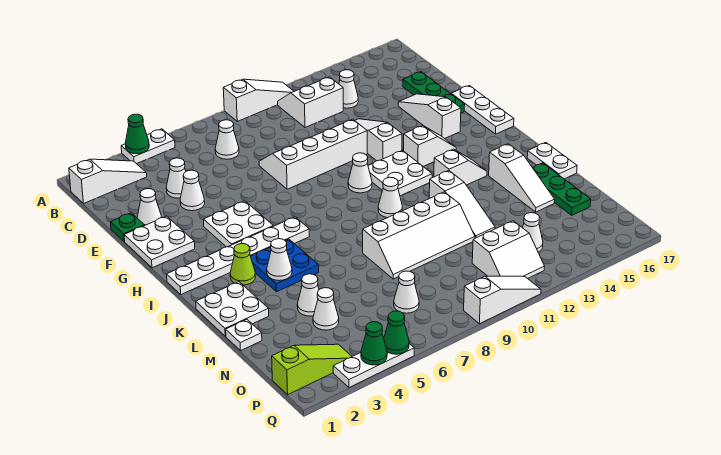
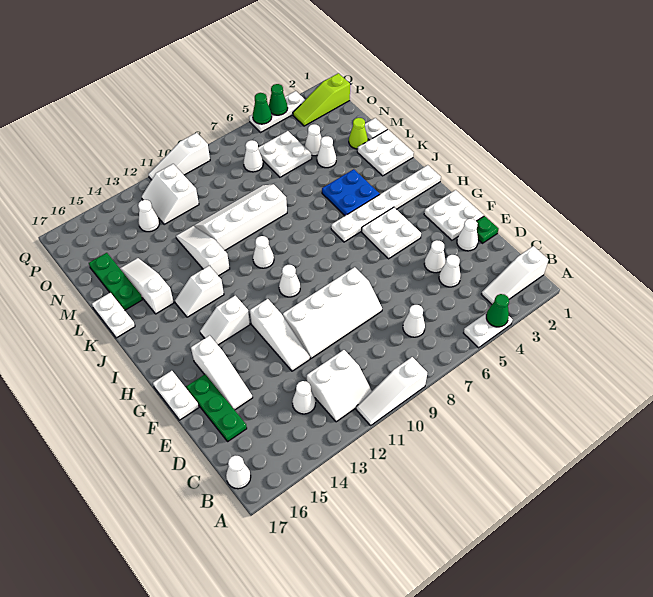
white plate F17:H17 level 1 -> white plate F17:G17 level 1
white plate H11:I12 level 1 -> white plate N5:O6 level 1
lime cone J3 level 1 -> lime cone M2 level 1
white cone K4 level 2 -> white cone B17 level 1
white slope O11:P12 level 1 top O -> white slope O11:P12 level 1 top 11

